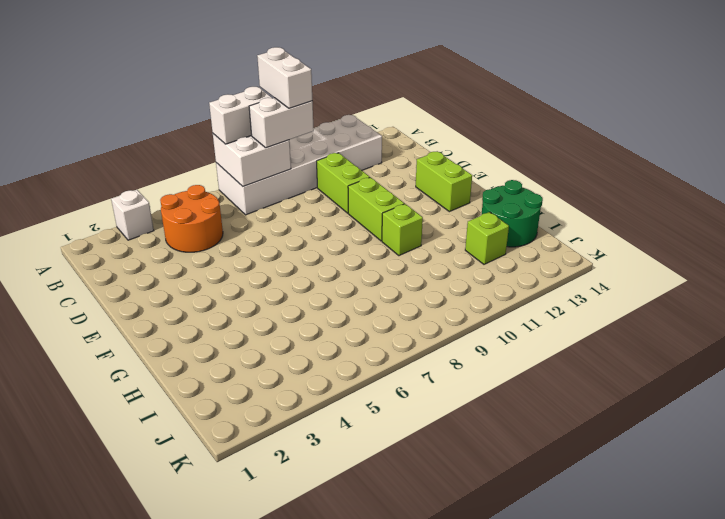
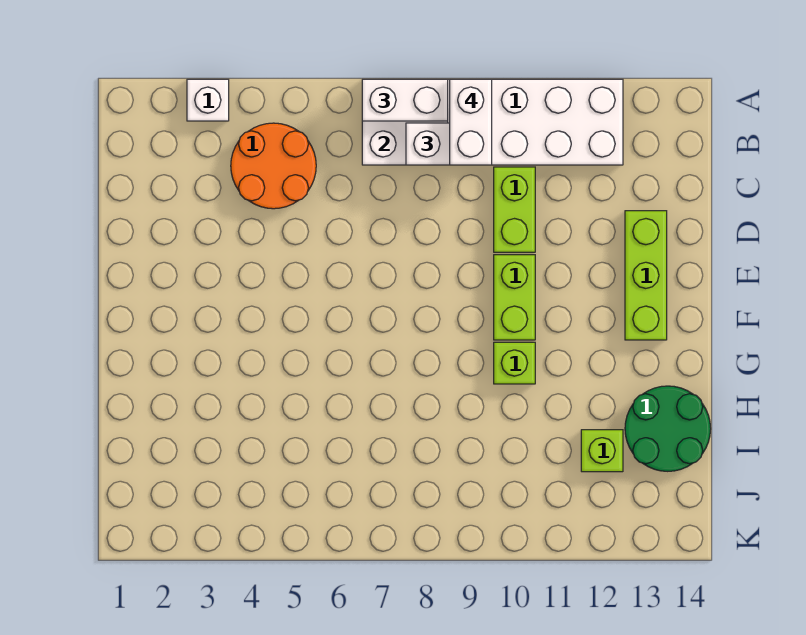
lime brick E13:F13 level 1 -> lime brick D13:F13 level 1

